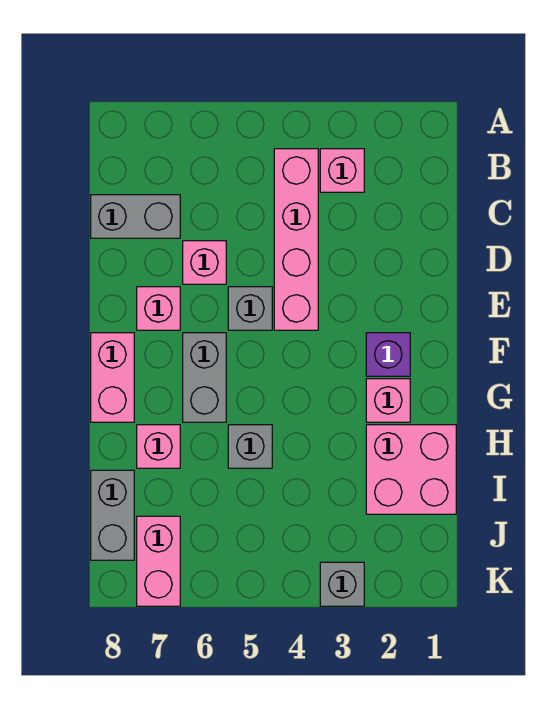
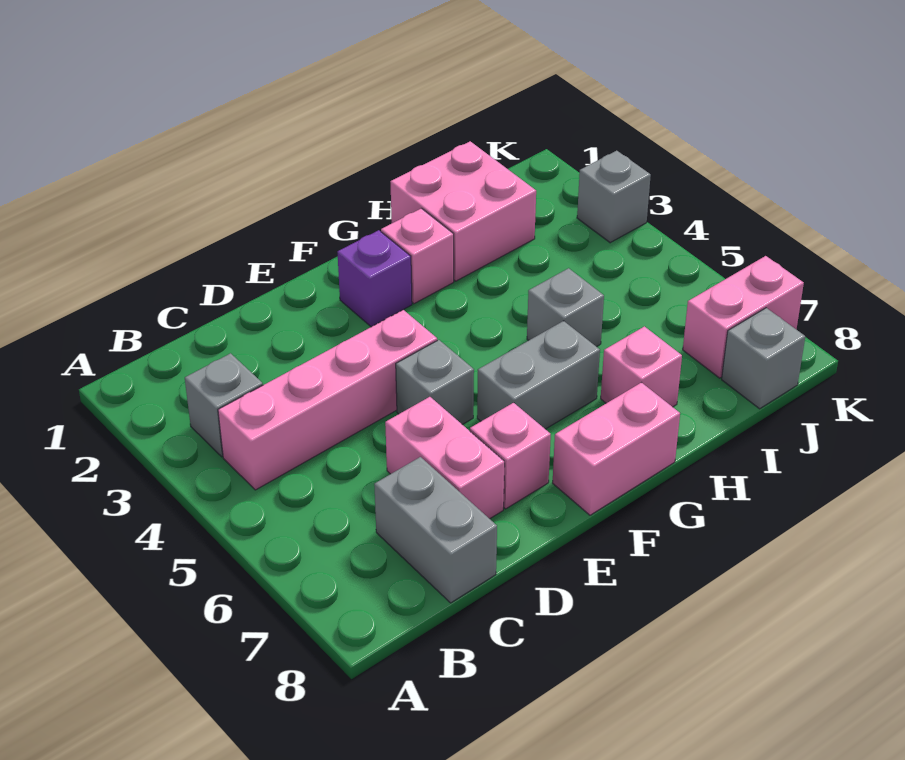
pink brick B3 level 1 -> grey brick B3 level 1
pink brick D6 level 1 -> pink brick D6:D7 level 1
grey brick I8:J8 level 1 -> grey brick J8 level 1

